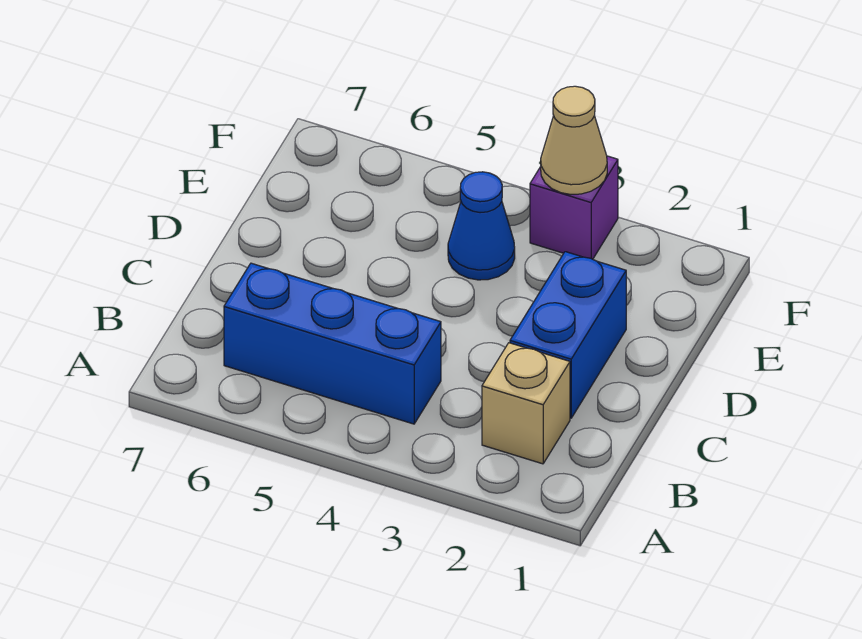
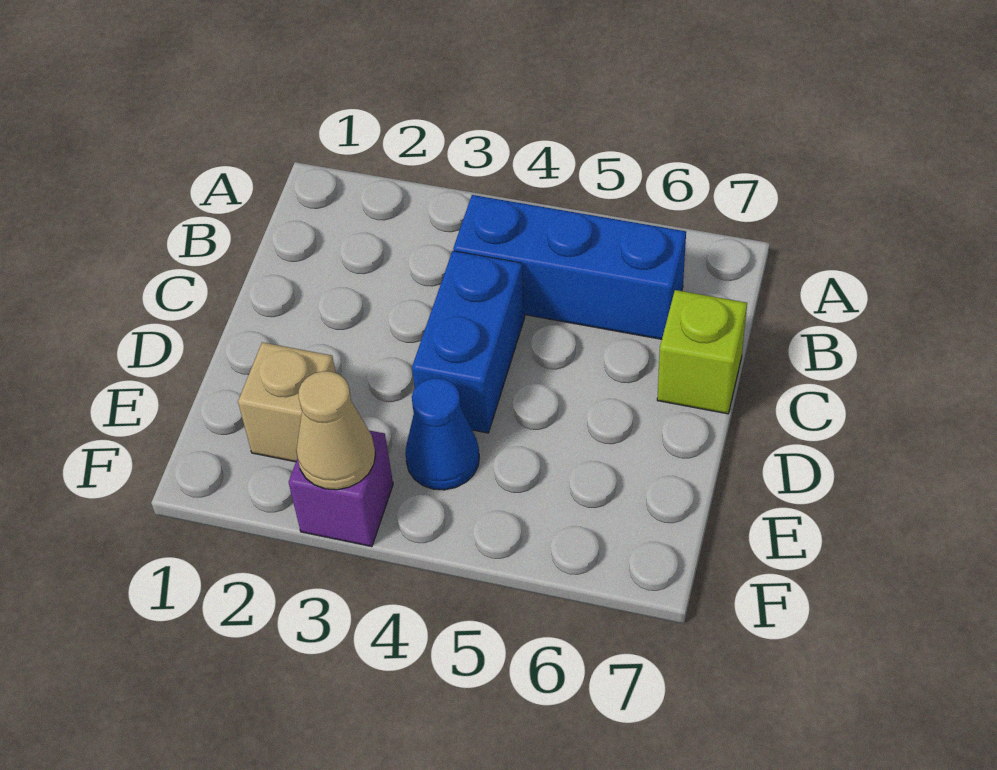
tan brick B2 level 1 -> tan brick E2 level 1
blue brick C2:D2 level 1 -> blue brick C4:D4 level 1
none -> lime brick C7 level 1

